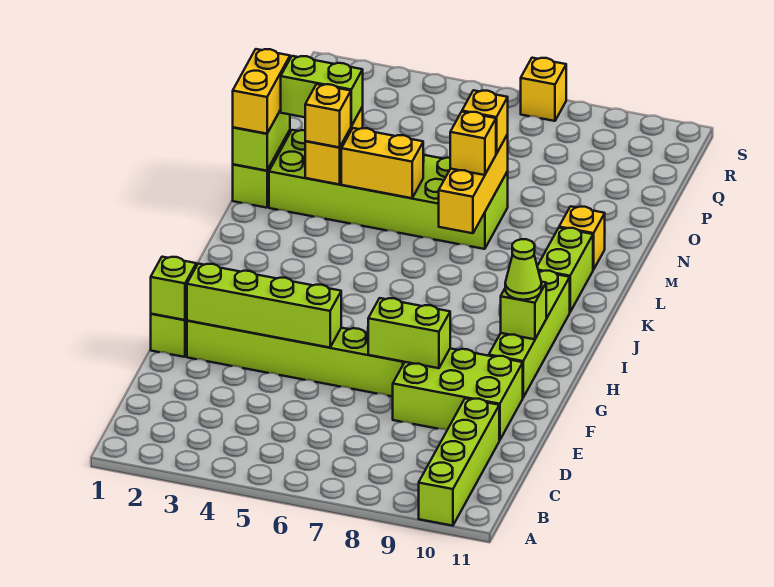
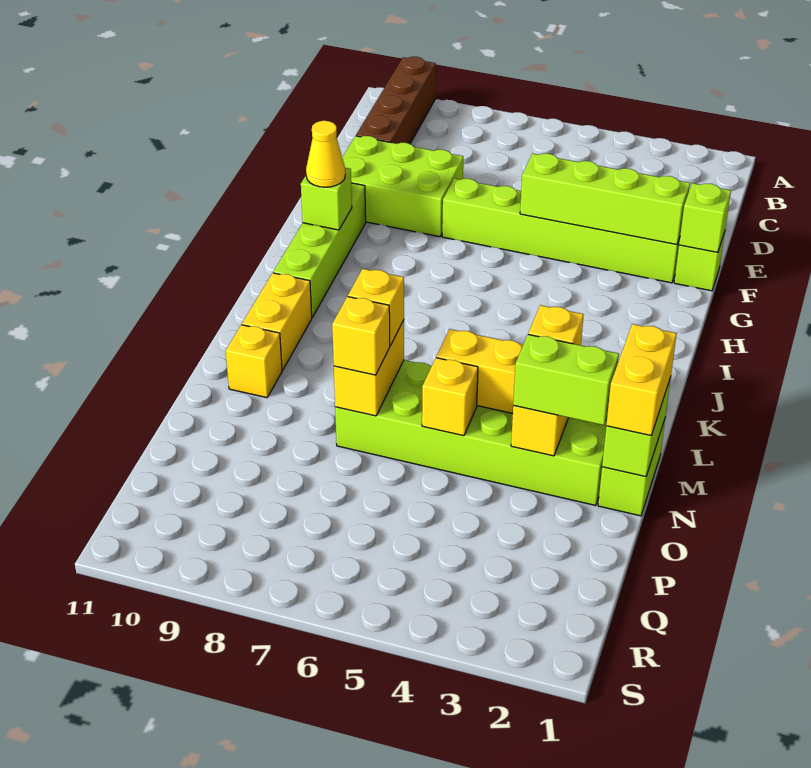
lime brick A10:D10 level 1 -> brown brick A10:D10 level 1
lime brick F7:F8 level 2 -> none
lime cone H10 level 3 -> yellow cone H10 level 3
lime brick K10:L10 level 1 -> yellow brick K10:L10 level 1
yellow brick L7:N7 level 2 -> yellow brick M7:N7 level 2
yellow brick S7 level 1 -> yellow brick N5 level 2

